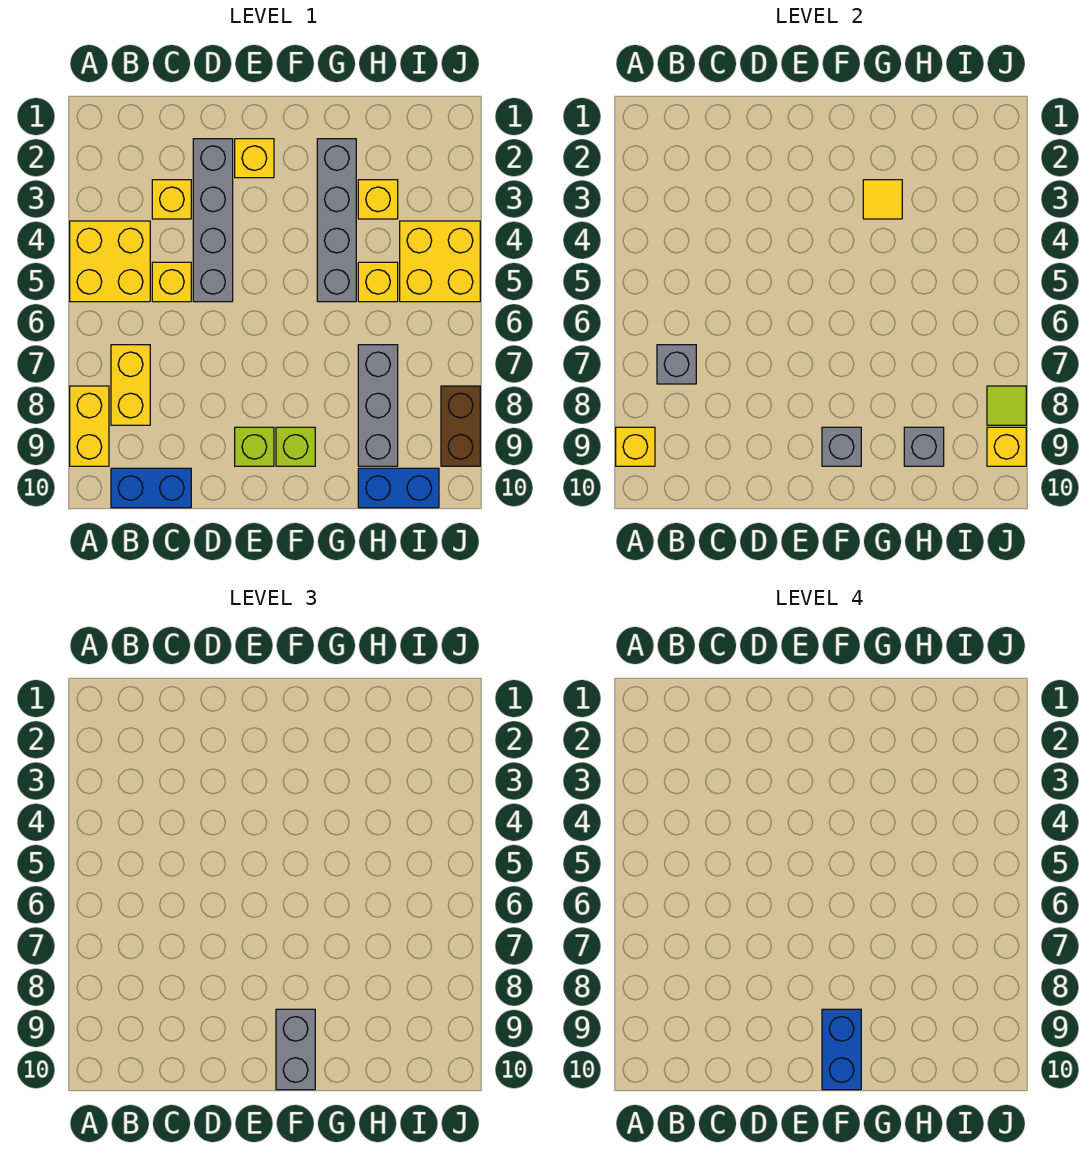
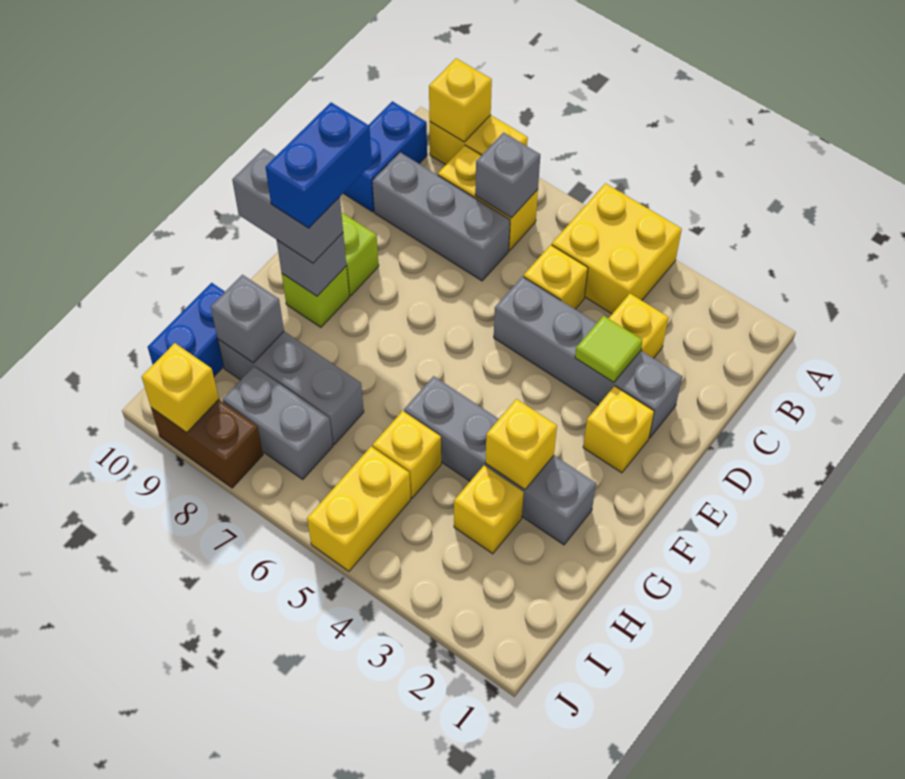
none -> grey brick C7:C9 level 1
blue brick F9:F10 level 4 -> blue brick E9:F9 level 4
yellow tile G3 level 2 -> yellow brick G3 level 2
yellow brick I4:J5 level 1 -> yellow brick I5:J5 level 1
none -> grey brick I7:I8 level 1
lime tile J8 level 2 -> lime tile D3 level 2

